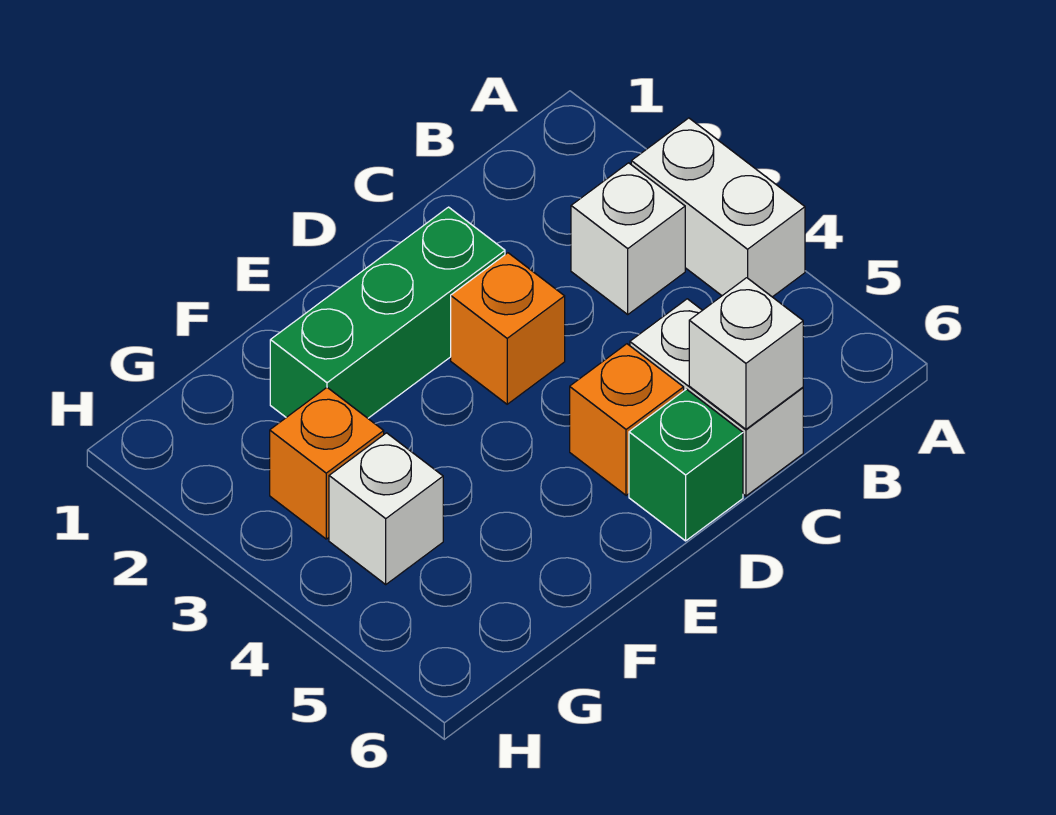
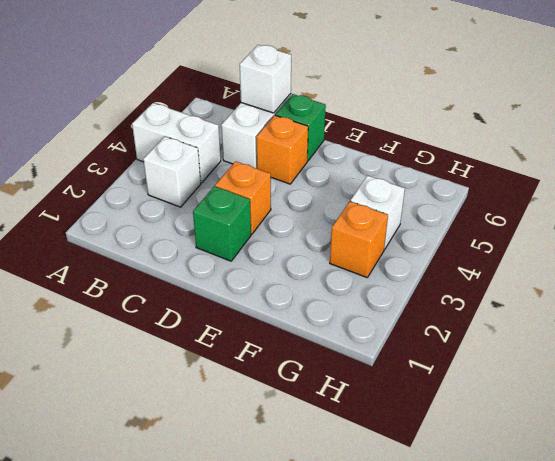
white brick A3:A4 level 1 -> white brick A4:B4 level 1
green brick D2:F2 level 1 -> green brick D2 level 1

